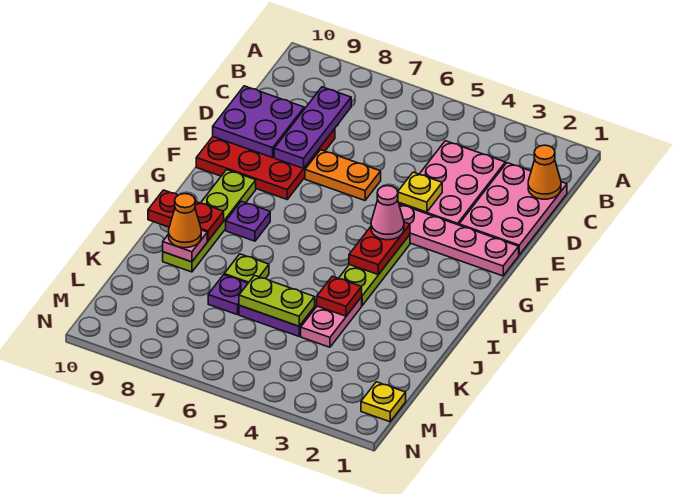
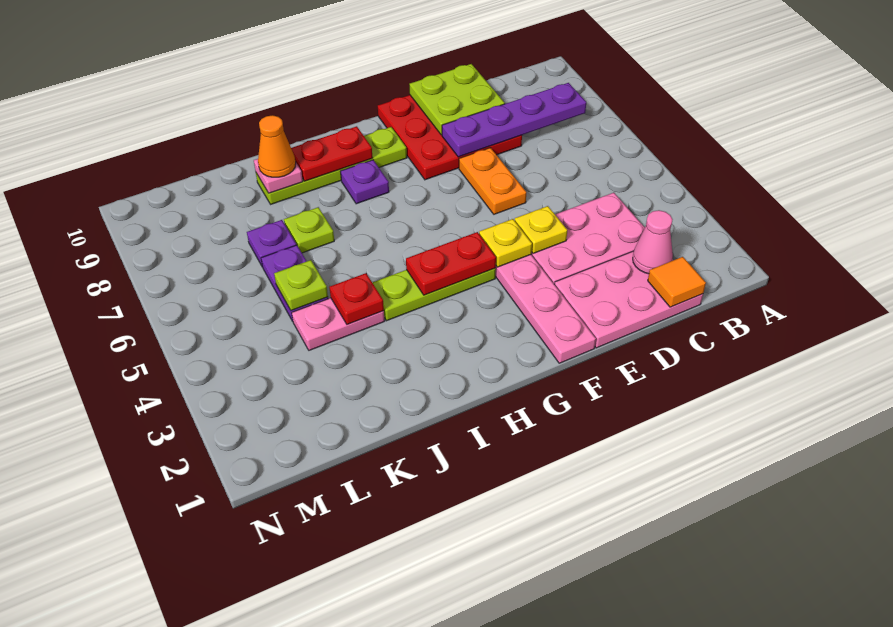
orange cone C1 level 2 -> orange tile C1 level 2
purple plate C8:E8 level 2 -> purple plate B8:E8 level 2
purple plate D9:E10 level 2 -> lime plate D9:E10 level 2
pink cone G4 level 3 -> pink cone C2 level 2
red plate I9:I10 level 2 -> red plate H9:I9 level 2
lime plate K5:K6 level 2 -> lime plate K5 level 2
yellow plate M1 level 1 -> yellow plate F4 level 2

